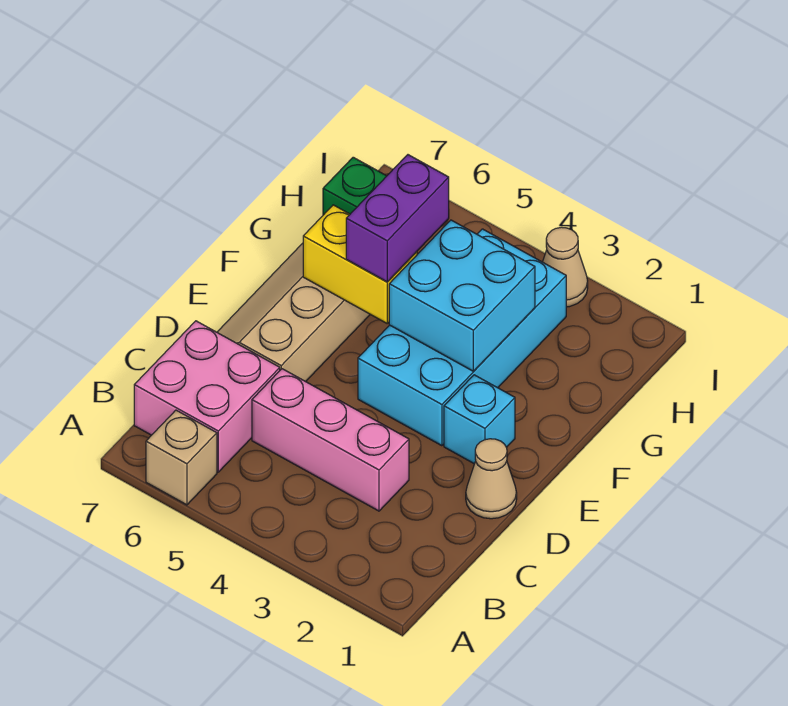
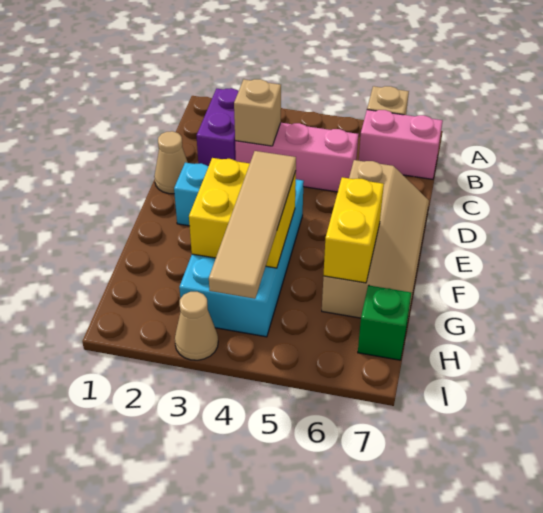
pink brick B6:C7 level 1 -> pink brick B6:B7 level 1
none -> tan brick C3 level 2
cyan brick F3:G4 level 2 -> yellow brick F3:G4 level 2
none -> tan tile F4:I4 level 3
yellow brick F5:F6 level 2 -> yellow brick F6:G6 level 2
purple brick F5:G5 level 3 -> purple brick B2:C2 level 1

